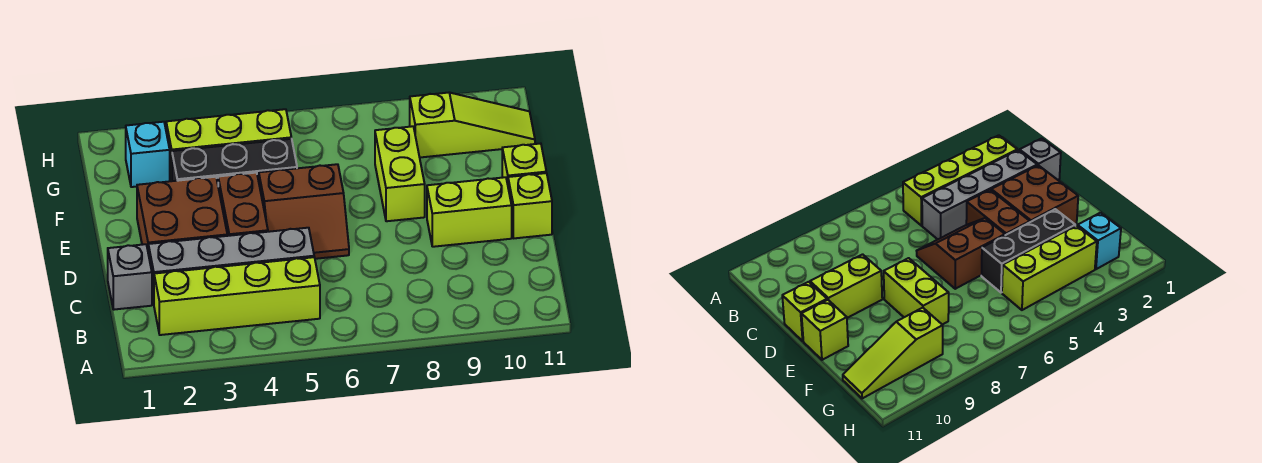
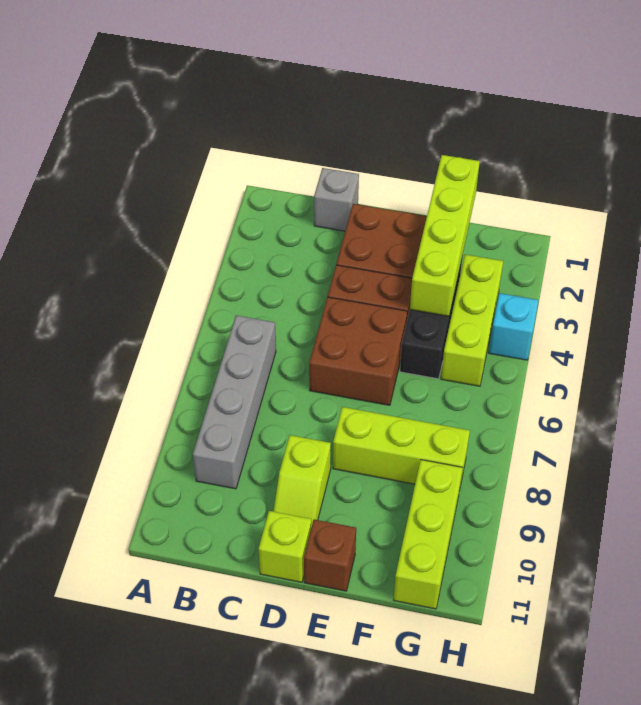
lime brick B2:B5 level 1 -> lime brick F1:F4 level 2
grey brick C2:C5 level 1 -> grey brick B6:B9 level 1
brown slope D5:E6 level 1 top E -> brown brick D5:E6 level 1
lime brick D9:D10 level 1 -> lime slope D9:D10 level 1 top 9
lime brick E8:F8 level 1 -> lime brick E8:G8 level 1
lime brick E11 level 1 -> brown brick E11 level 1
cyan brick G2 level 1 -> cyan brick H4 level 1
lime slope G9:G11 level 1 top 9 -> lime brick G9:G11 level 1

